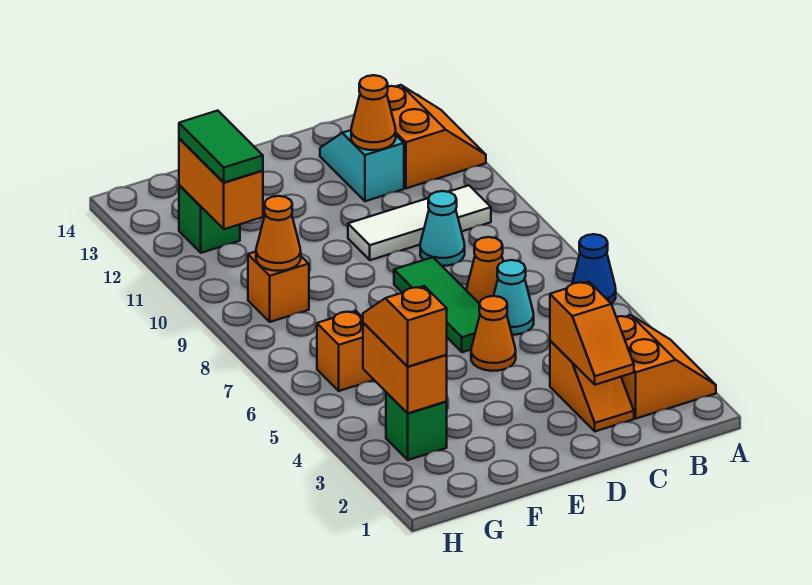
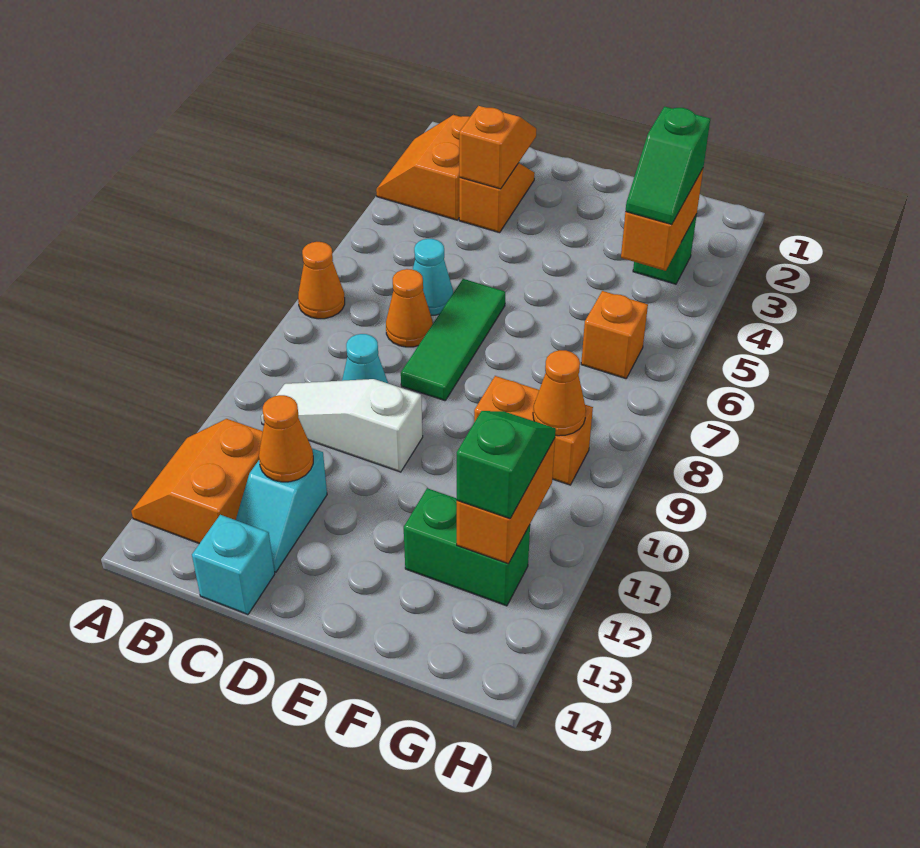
blue cone A6 level 1 -> none
white tile B10:D10 level 1 -> white slope B10:D10 level 1 top D
none -> cyan brick C14 level 1
orange cone D5 level 1 -> orange cone A7 level 1
orange slope G3:G4 level 3 top 3 -> green slope G3:G4 level 3 top 3
orange brick G9 level 1 -> orange brick F9:G9 level 1
green tile G11:G12 level 3 -> green slope G11:G12 level 3 top 12
green brick G12 level 1 -> green brick F12:G12 level 1

